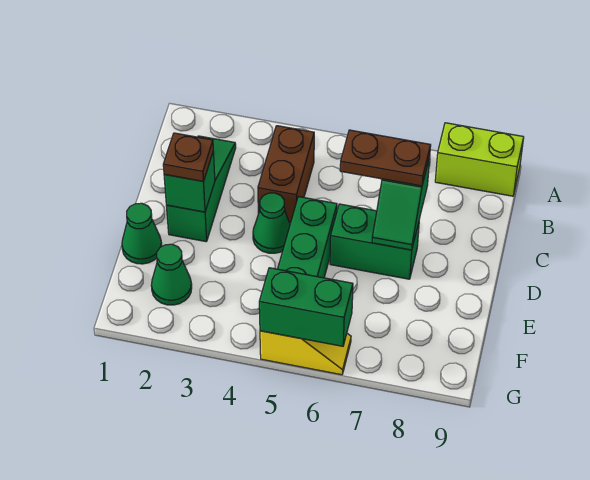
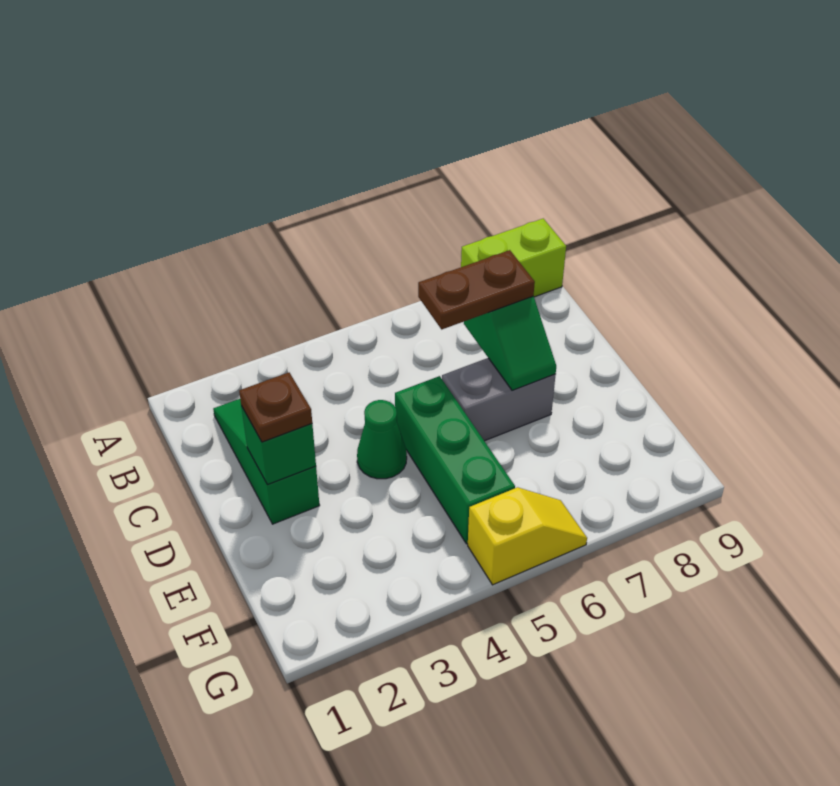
brown brick B4:C4 level 1 -> none
green brick D6:D7 level 1 -> grey brick D6:D7 level 1
green cone E1 level 1 -> none
green cone F2 level 1 -> none
green brick G5:G6 level 2 -> none

